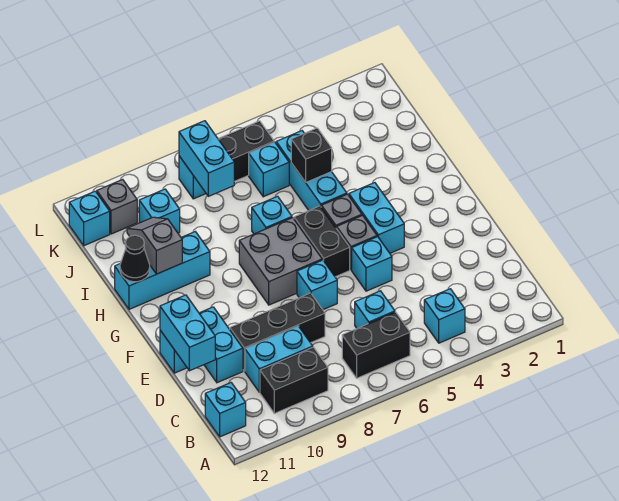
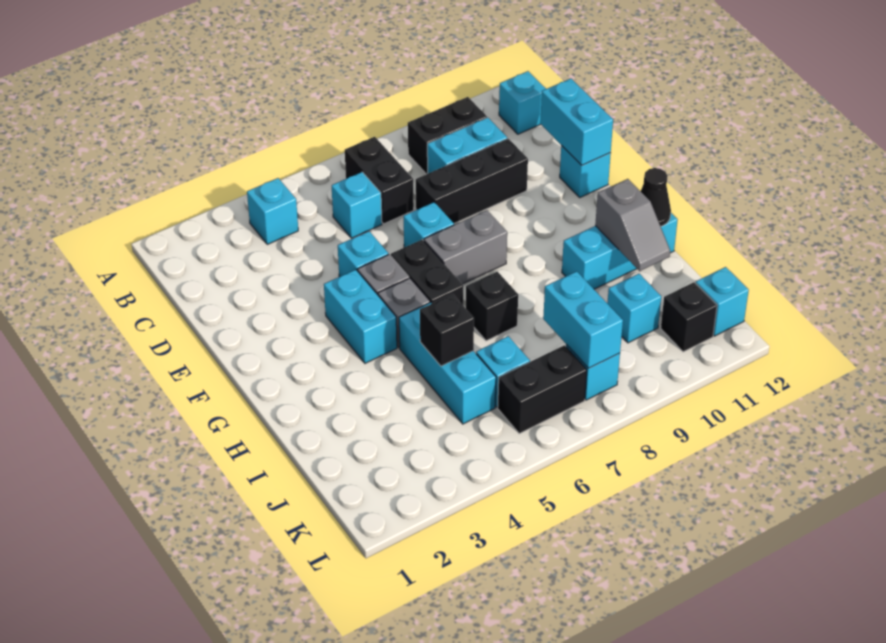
black brick B6:B7 level 1 -> black brick B7:C7 level 1
cyan brick D11:E11 level 1 -> none
grey brick F7:G8 level 1 -> grey brick F7:F8 level 1
cyan brick H7 level 1 -> black brick H7 level 1
grey brick K11 level 1 -> black brick K11 level 1

